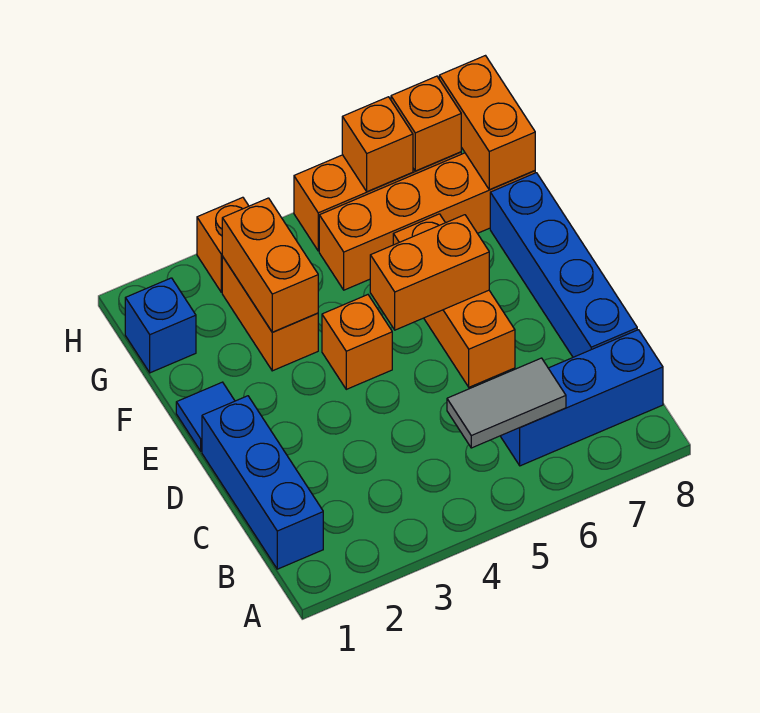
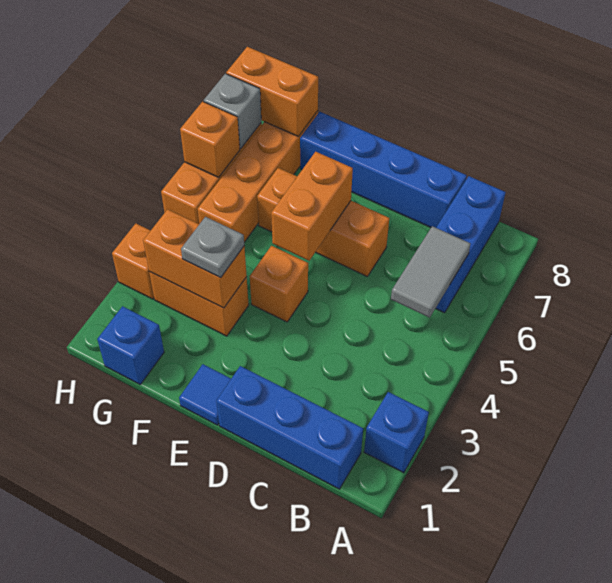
none -> blue brick A2 level 1
none -> grey plate F3 level 3
orange brick H7 level 2 -> grey brick H7 level 2

